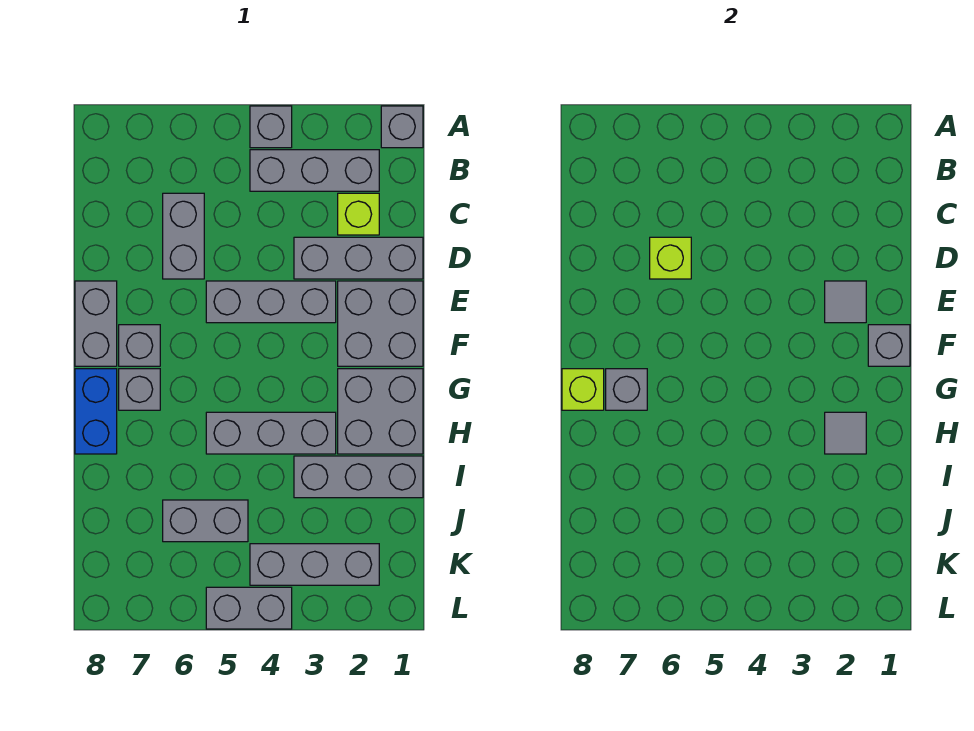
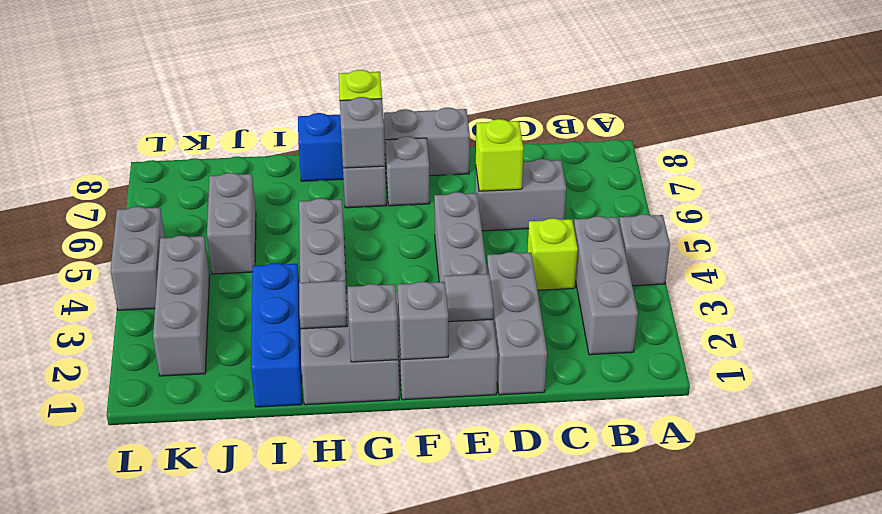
grey brick A1 level 1 -> grey brick G1 level 2
lime brick C2 level 1 -> lime brick C4 level 1
grey brick I1:I3 level 1 -> blue brick I1:I3 level 1

